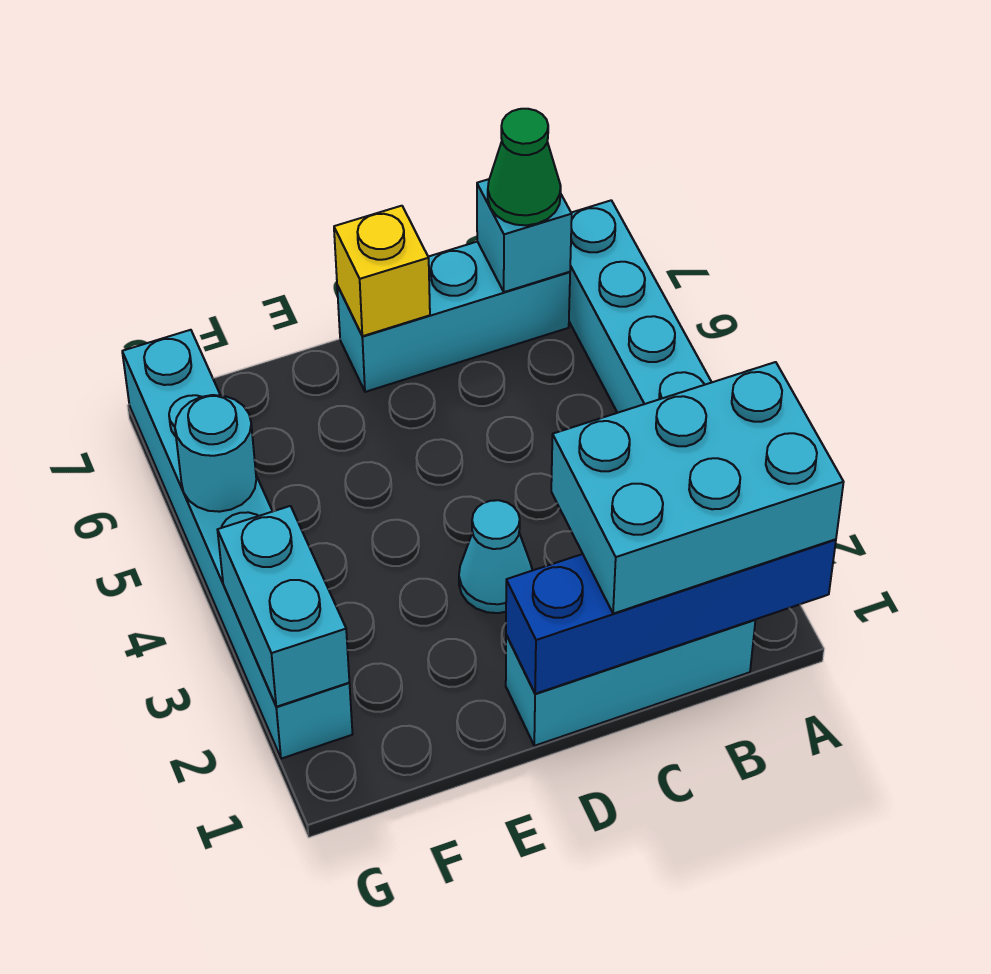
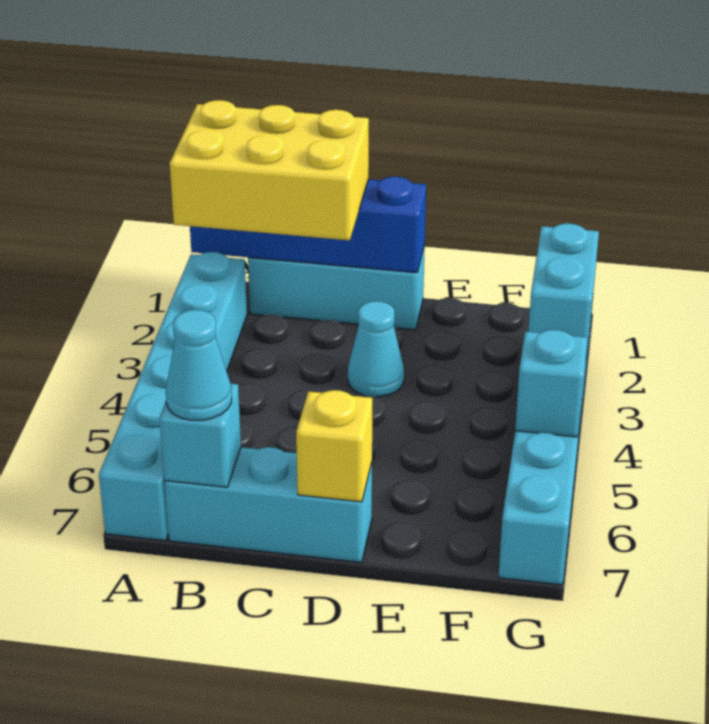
cyan brick A1:C2 level 3 -> yellow brick A1:C2 level 3
green cone B7 level 3 -> cyan cone B7 level 3
cyan round brick G5 level 2 -> cyan brick G5 level 2

